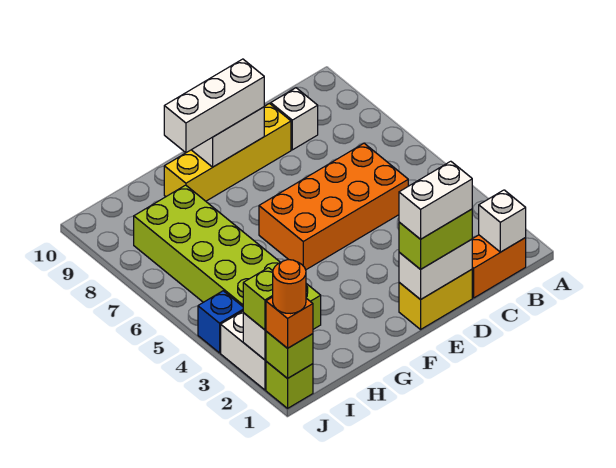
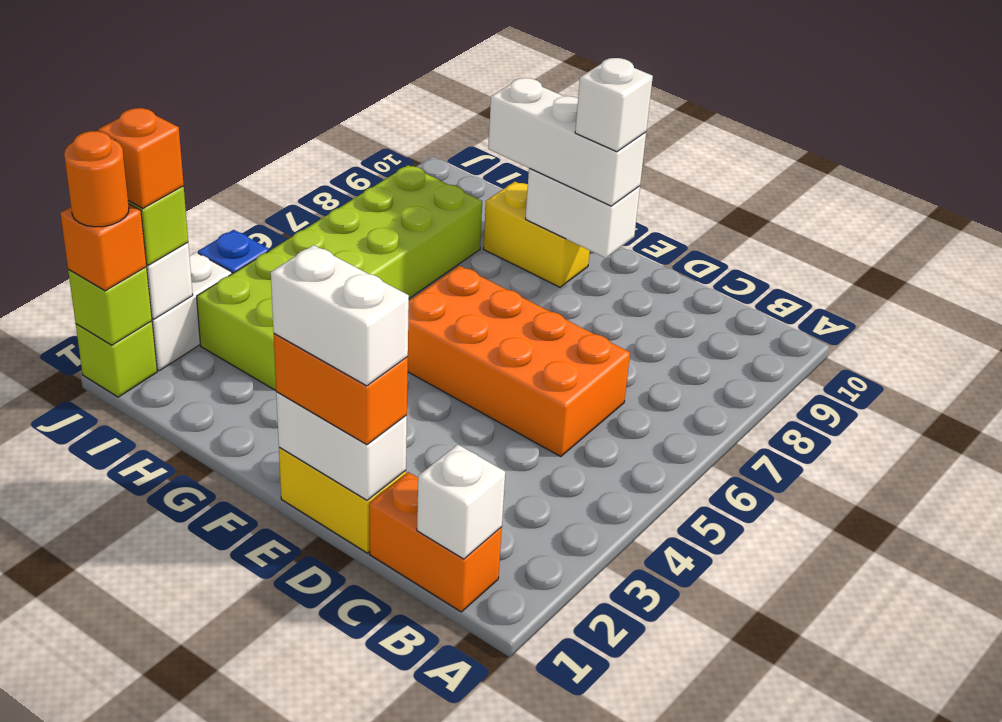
white brick C9 level 1 -> white brick E9 level 4
lime brick D1:E1 level 3 -> orange brick D1:E1 level 3
yellow brick D9:G9 level 1 -> yellow brick F9:G9 level 1
none -> orange brick J2 level 4

